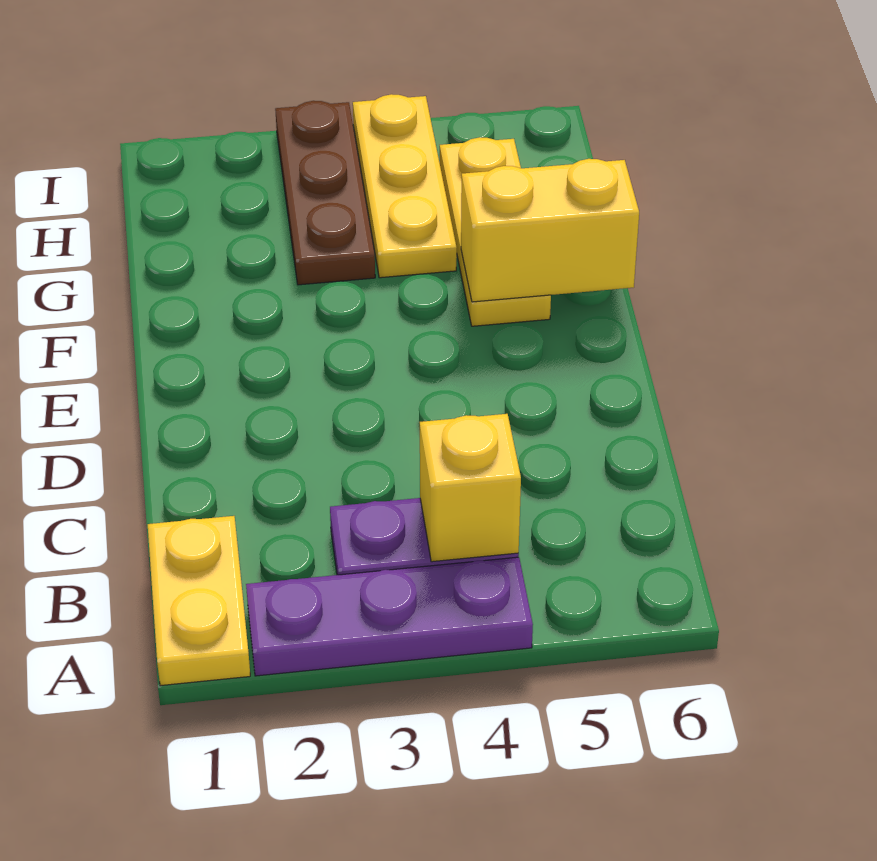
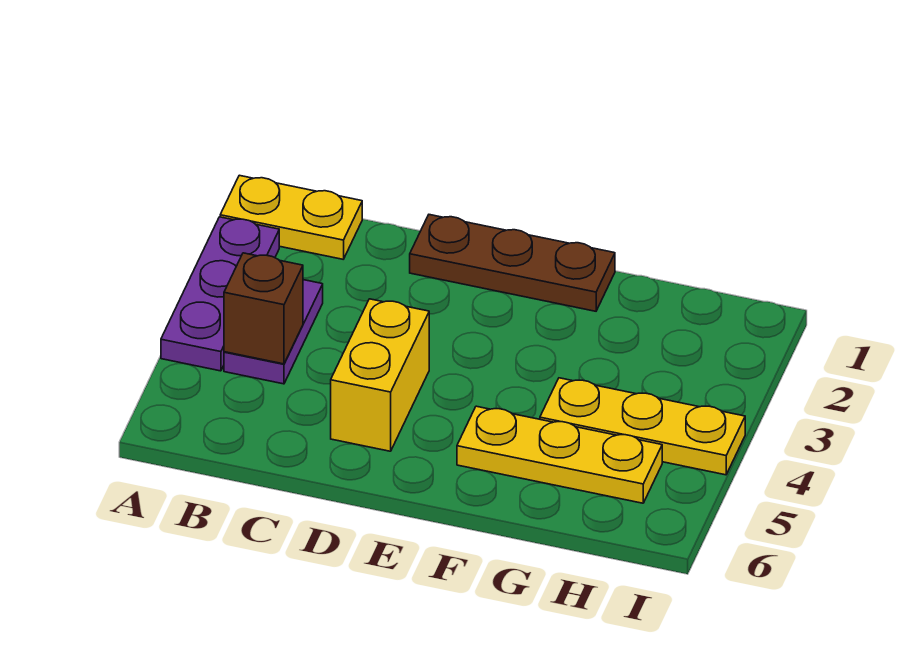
yellow brick B4 level 2 -> brown brick B4 level 2
yellow brick F5:F6 level 2 -> yellow brick D4:D5 level 1
brown plate G3:I3 level 1 -> brown plate D1:F1 level 1

